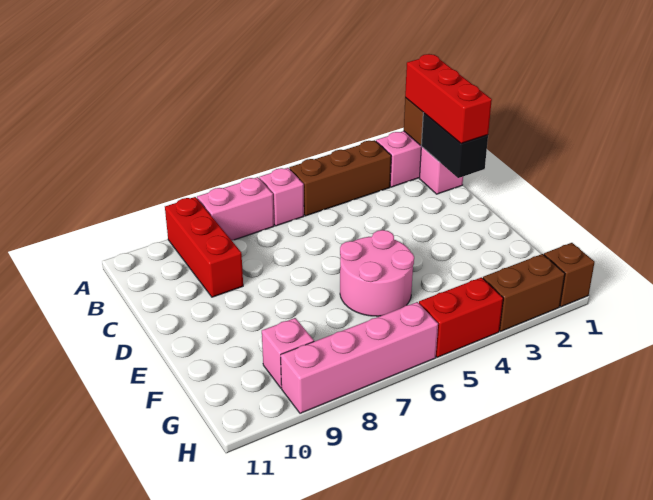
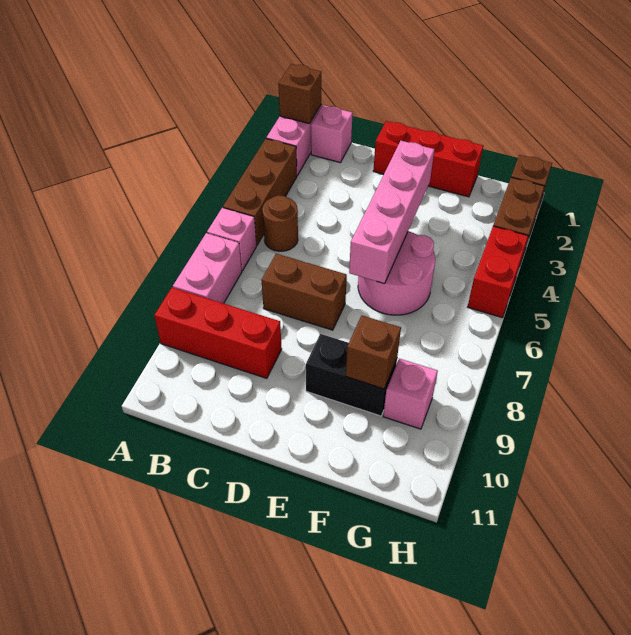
red brick A1:C1 level 3 -> red brick D1:F1 level 1
black brick B1:C1 level 2 -> black brick E9:F9 level 1
none -> brown round brick B5 level 1
none -> brown brick C7:D7 level 1
none -> brown brick F9 level 2
pink brick H6:H9 level 1 -> pink brick E3:E6 level 2

